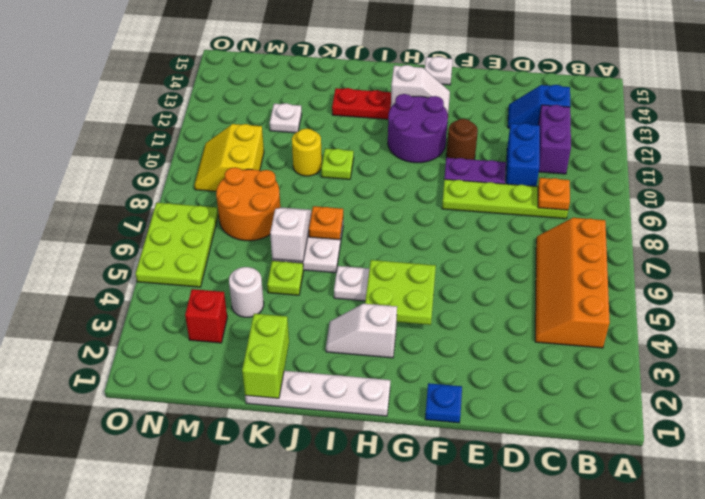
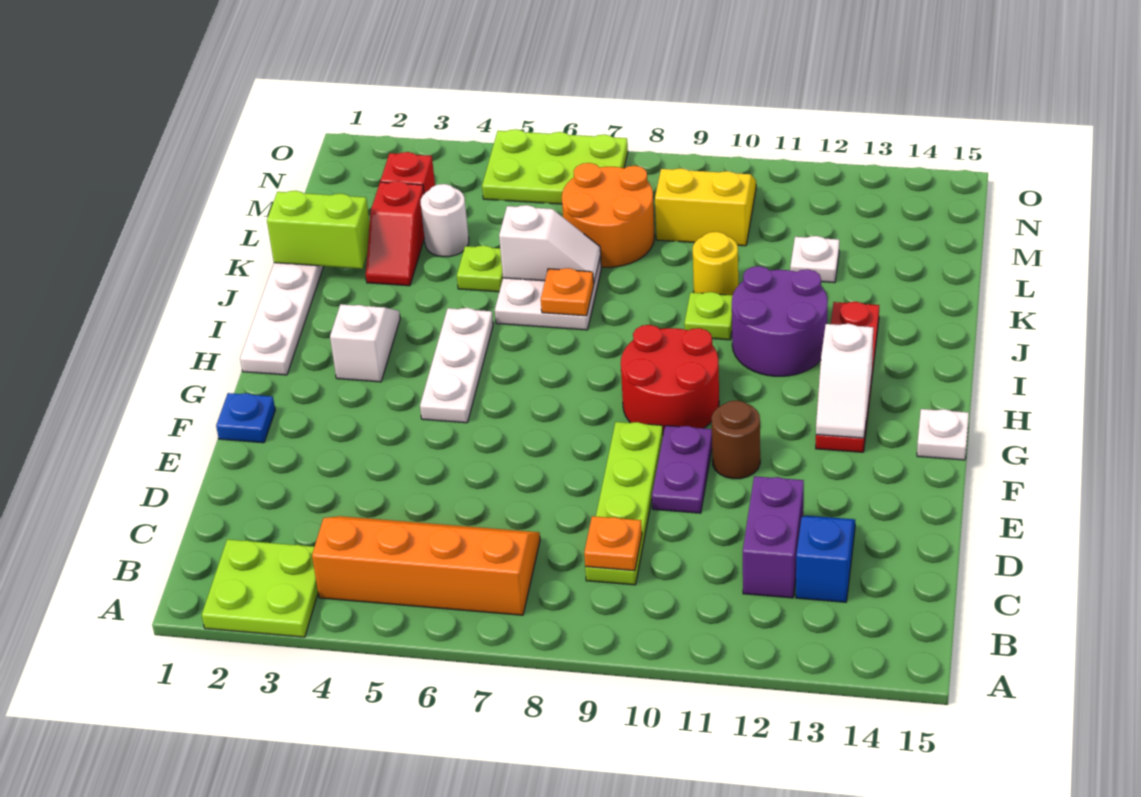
purple brick C11:C12 level 1 -> purple brick C12:D12 level 1
blue brick D10:D11 level 1 -> none
lime plate G4:H5 level 2 -> lime plate A2:B3 level 1
none -> red round brick G9:H10 level 1
purple round brick G11:H12 level 1 -> purple round brick I11:J12 level 1
none -> red slope K3:L3 level 1 top L

